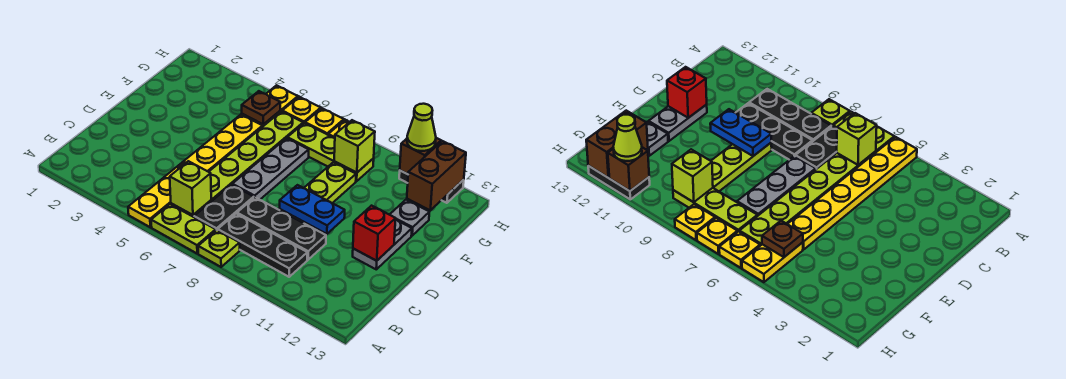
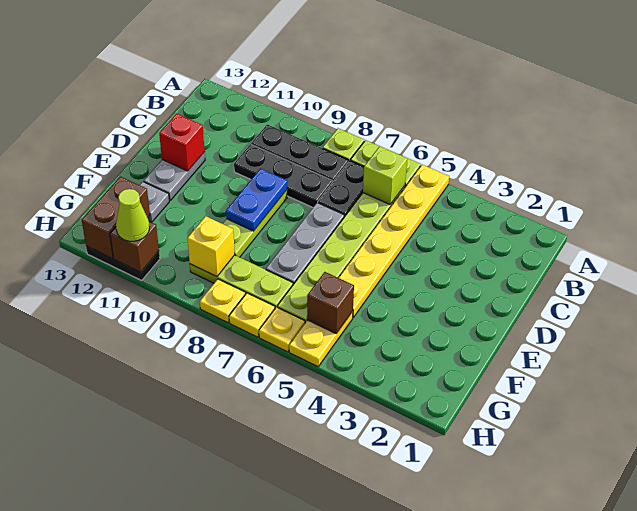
blue plate D9:D10 level 2 -> blue plate D9:E9 level 2
brown plate G5 level 2 -> brown brick G5 level 2
lime brick G9 level 2 -> yellow brick G9 level 2

